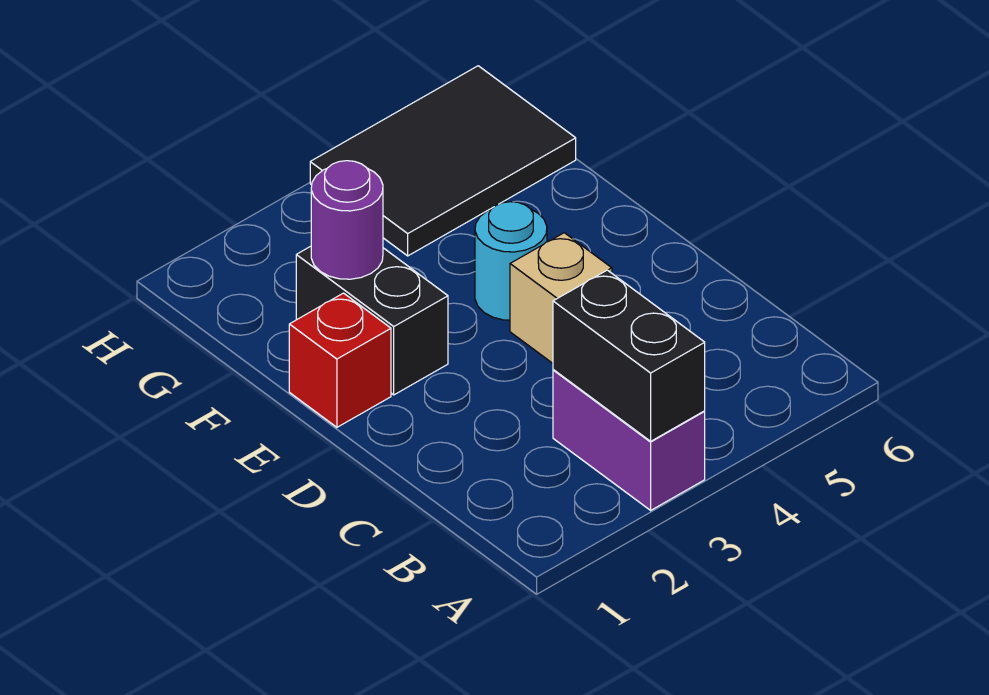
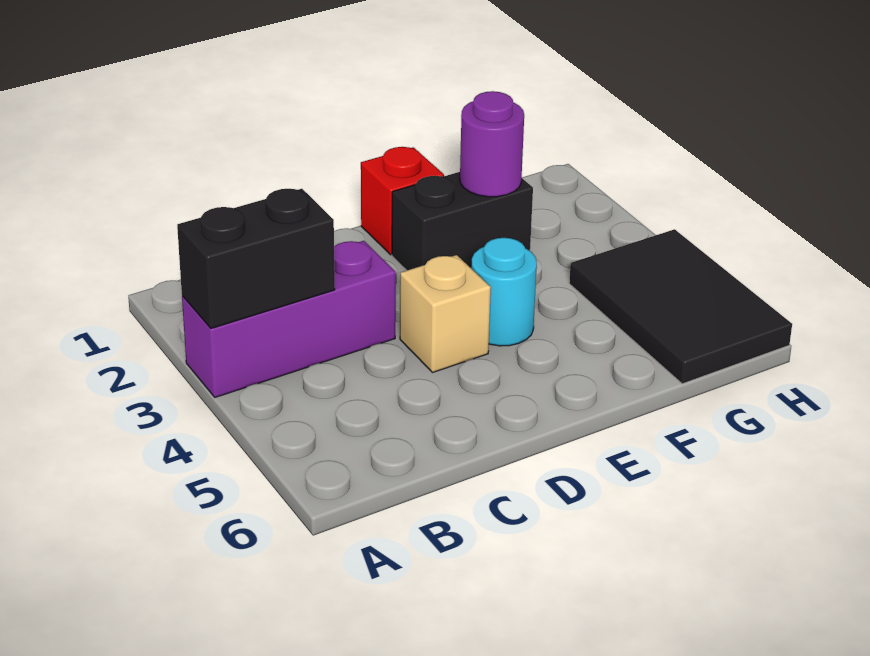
purple brick A3:B3 level 1 -> purple brick A3:C3 level 1

